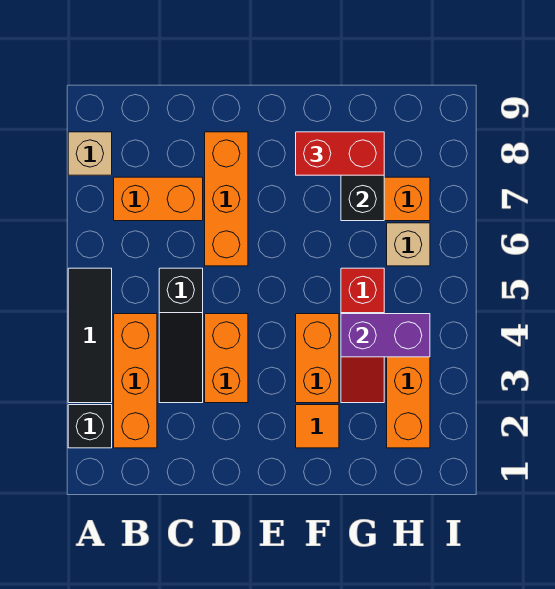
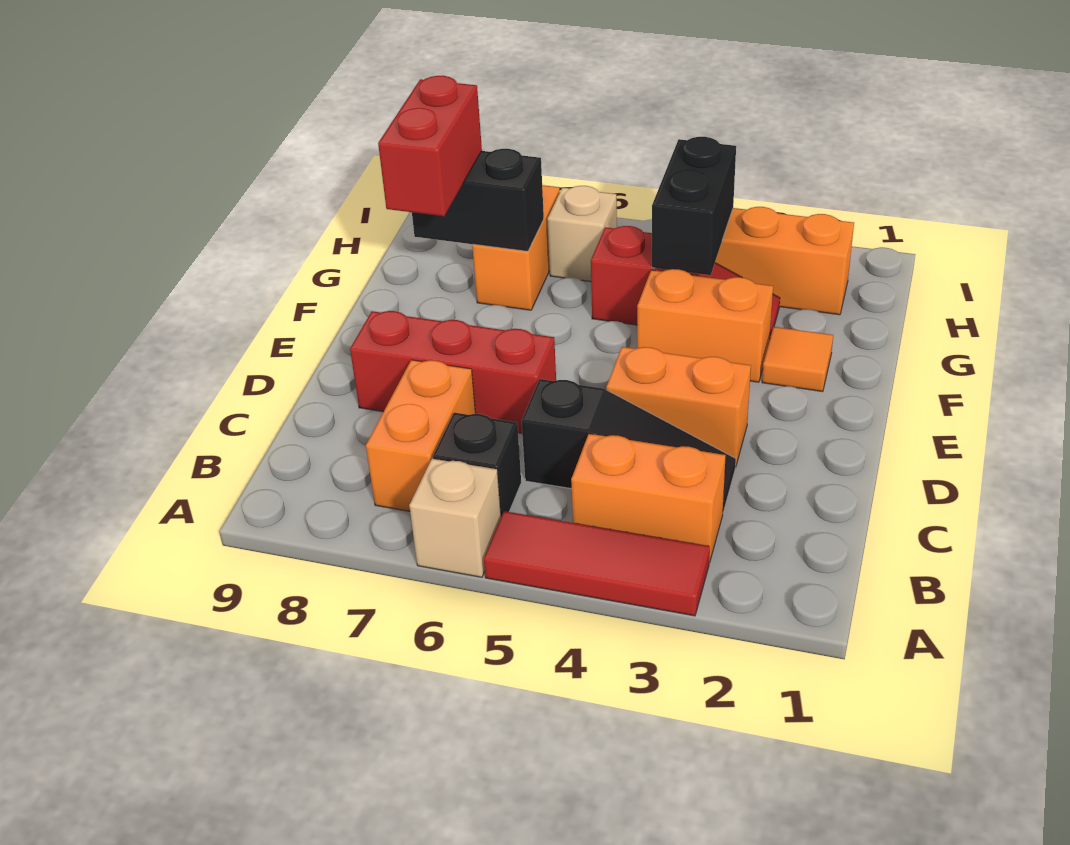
black brick A2 level 1 -> black brick B6 level 1
black tile A3:A5 level 1 -> red tile A3:A5 level 1
tan brick A8 level 1 -> tan brick A6 level 1
orange brick B2:B4 level 1 -> orange brick B3:B4 level 1
orange brick D6:D8 level 1 -> red brick D6:D8 level 1
purple brick G4:H4 level 2 -> black brick G4:H4 level 2

